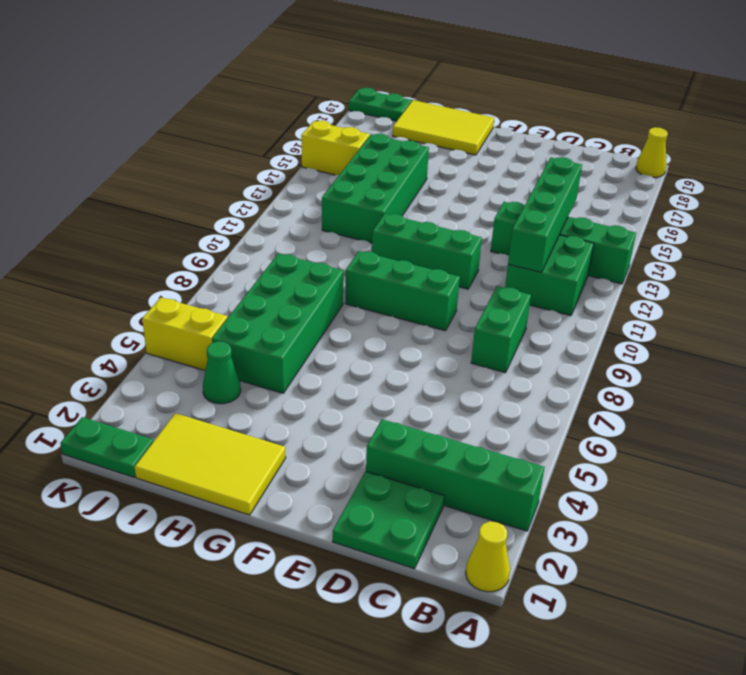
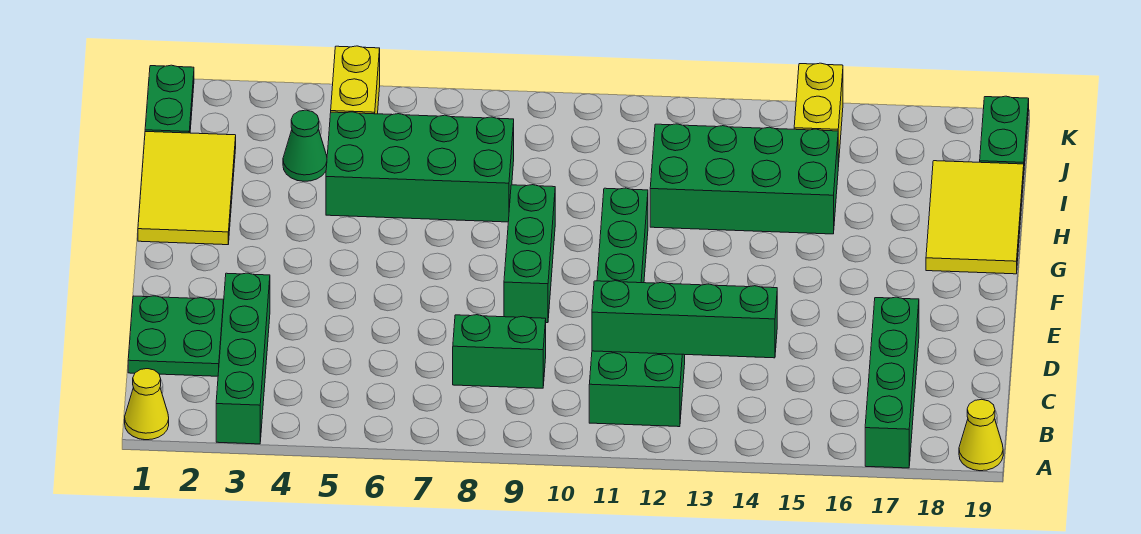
green brick A13:D13 level 1 -> green brick A17:D17 level 1

